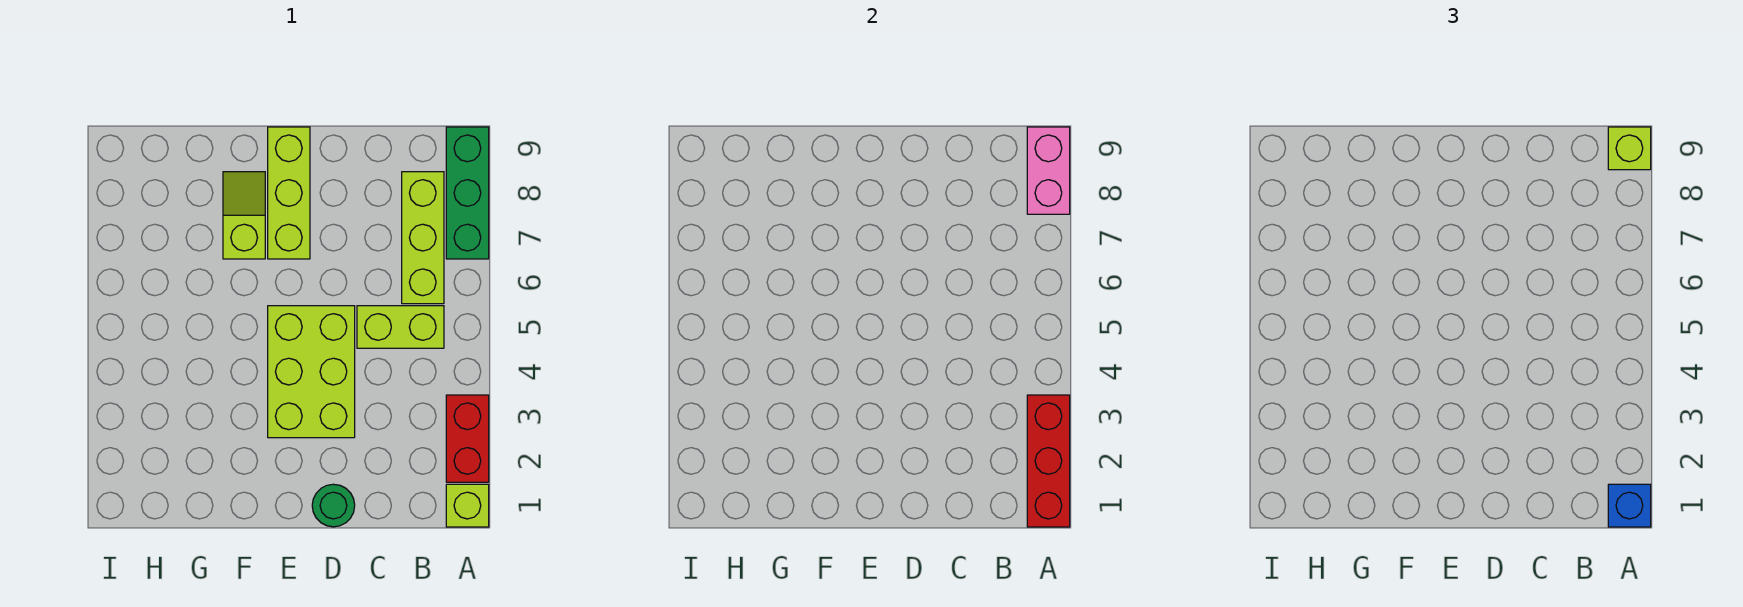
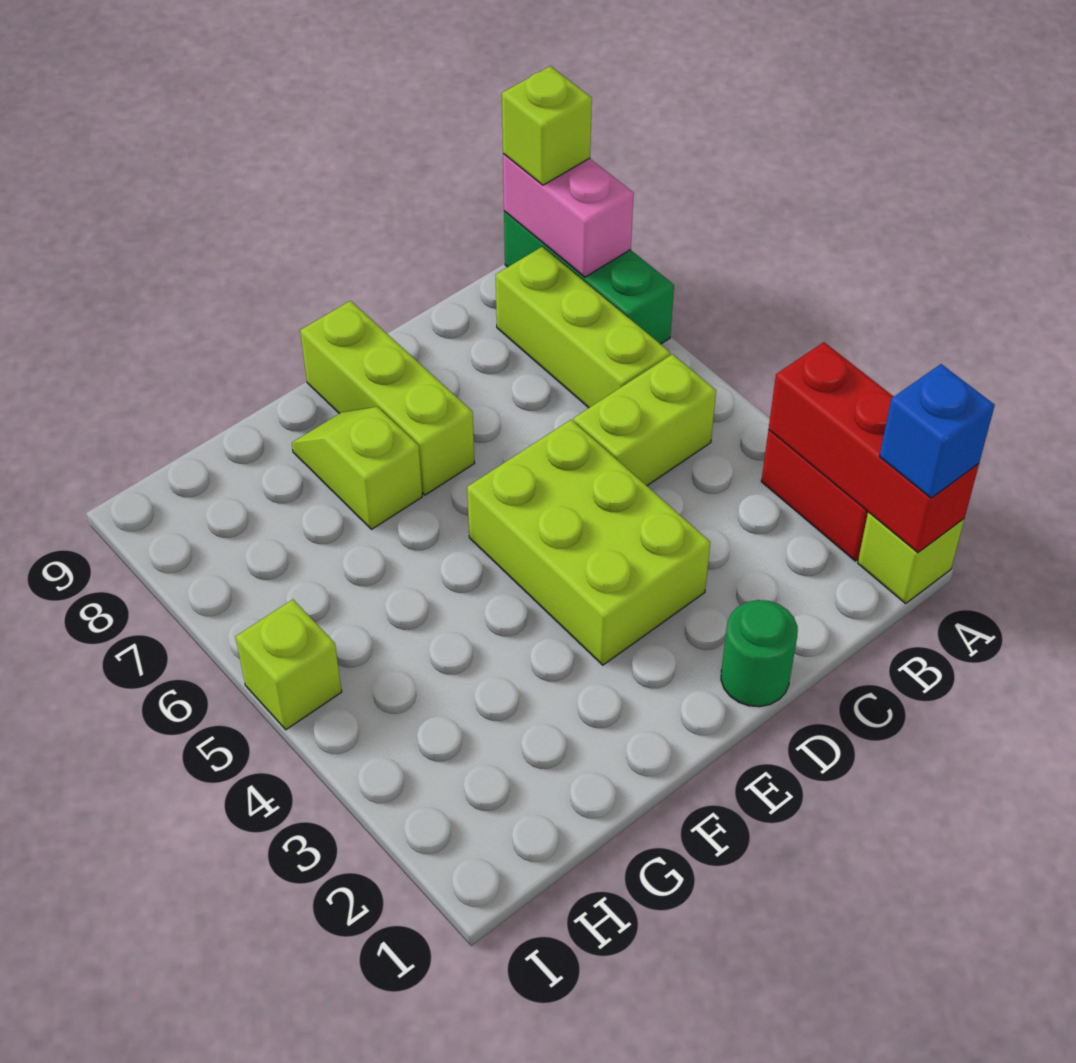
none -> lime brick I5 level 1

